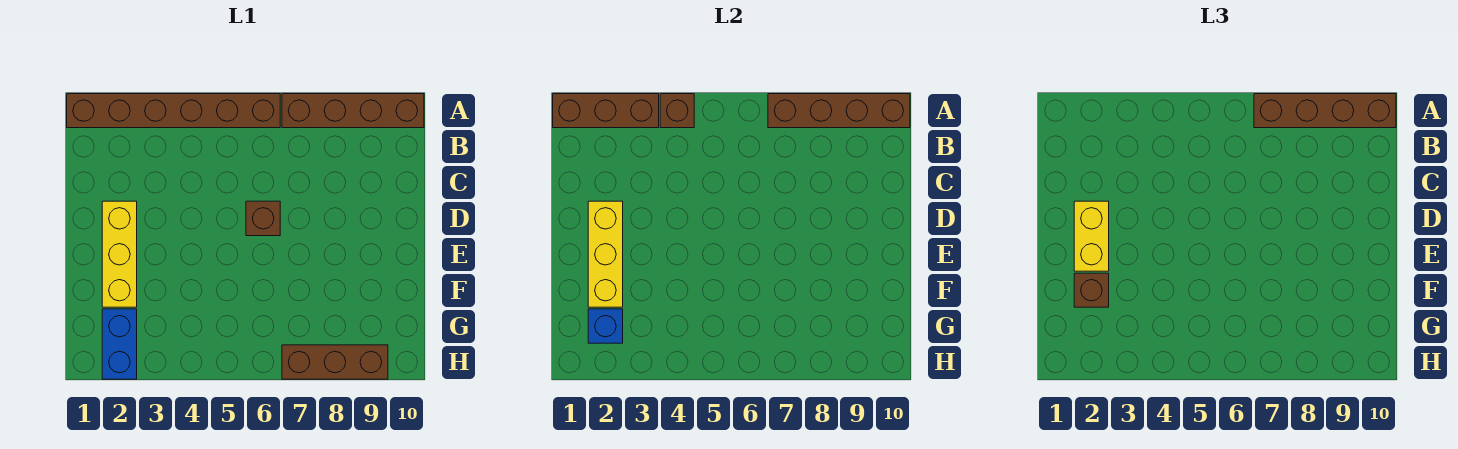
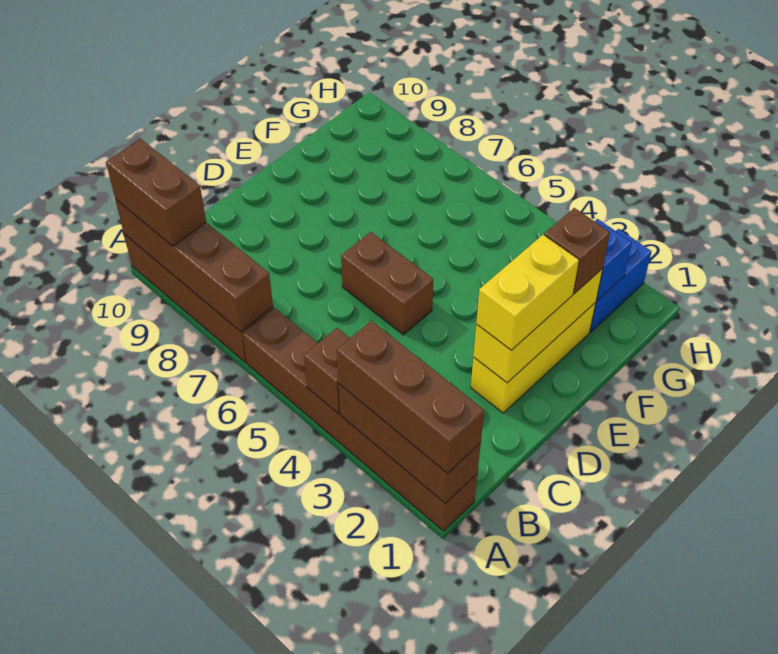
brown brick A7:A10 level 3 -> brown brick A9:A10 level 3
brown brick D6 level 1 -> brown brick D5:D6 level 1
brown brick H7:H9 level 1 -> brown brick A1:A3 level 3

